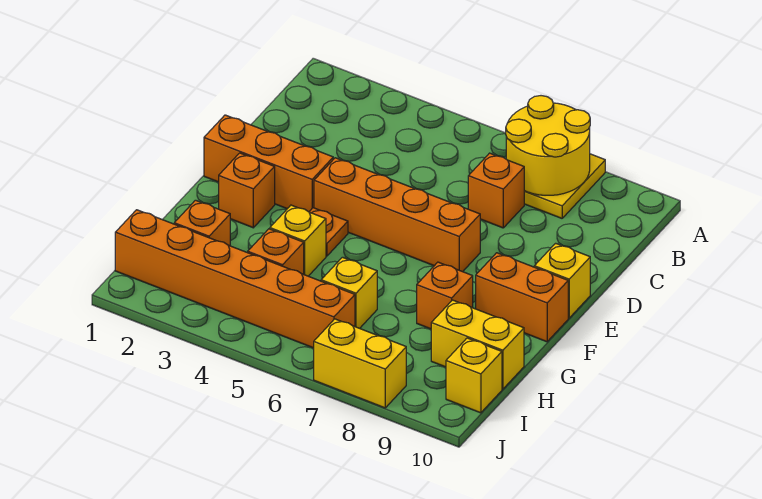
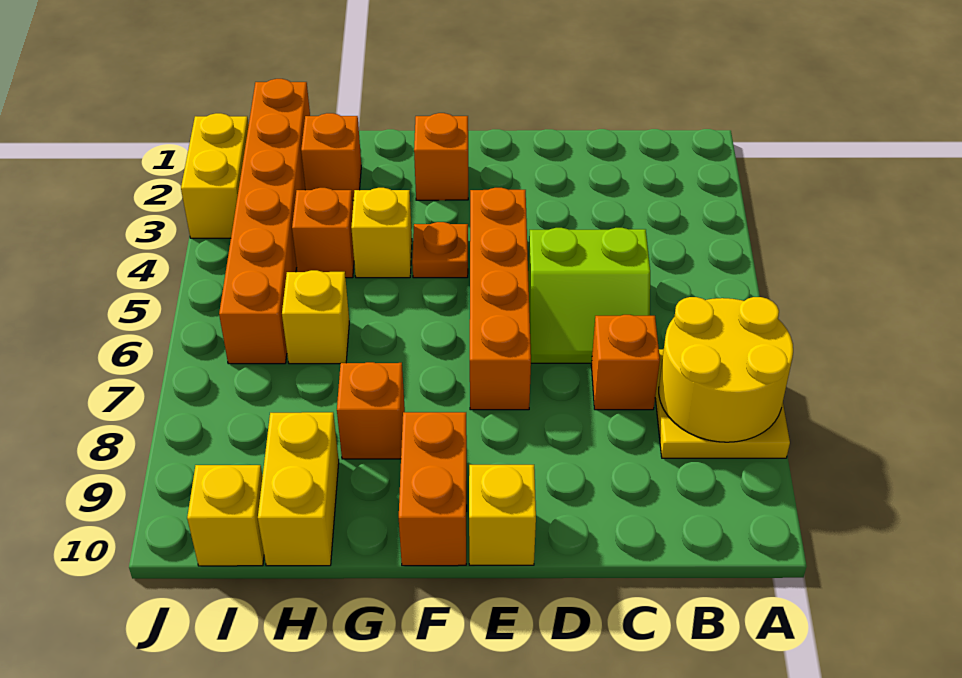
none -> lime slope C5:D6 level 1 top 5
orange brick E1:E3 level 1 -> none
yellow brick J7:J8 level 1 -> yellow brick J2:J3 level 1

